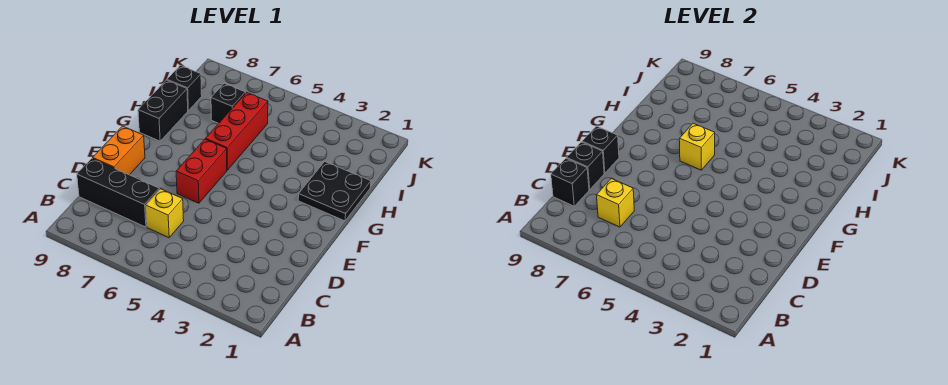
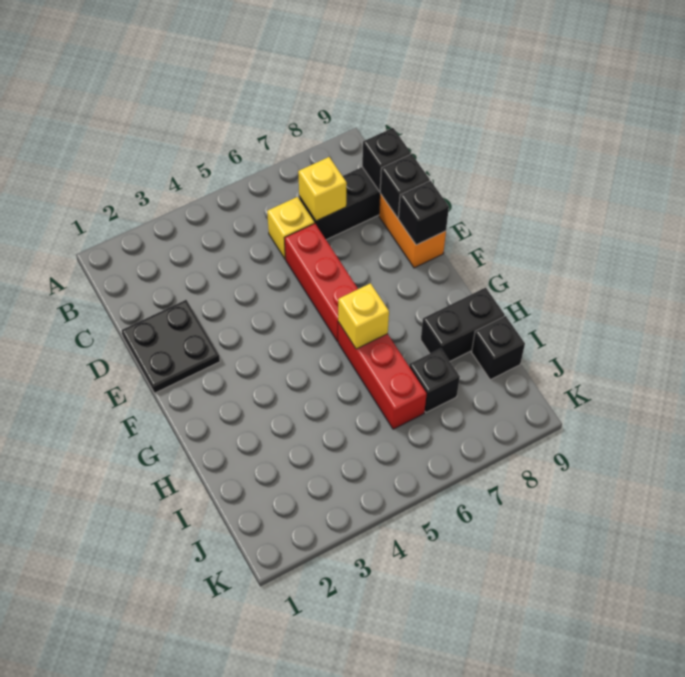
red brick E6:F6 level 1 -> red brick D6:F6 level 1
black plate G1:H2 level 1 -> black plate D1:E2 level 1
black brick G9:H9 level 1 -> black brick H8:H9 level 1

